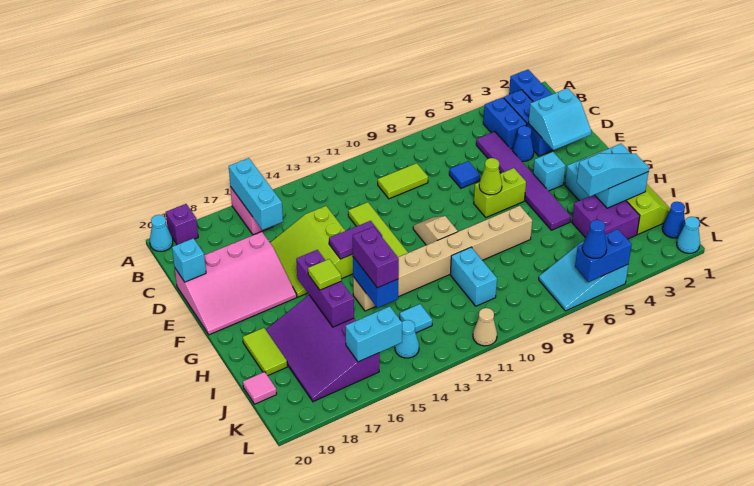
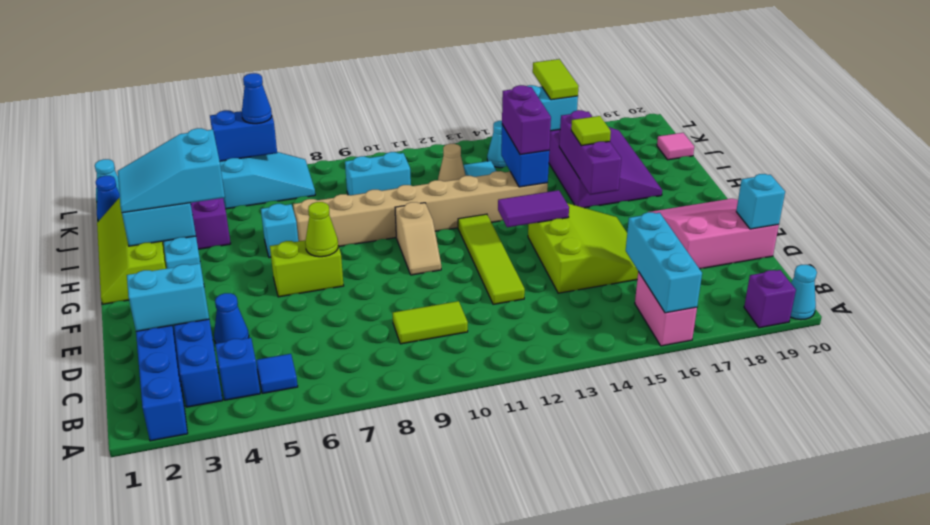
blue brick B4:C4 level 1 -> blue brick B4 level 1
purple tile C5:H5 level 1 -> none
blue tile D7 level 1 -> blue tile B5 level 1
pink slope D17:F20 level 1 top D -> pink slope D18:F20 level 1 top D
cyan brick F4 level 1 -> cyan brick H6 level 1
lime tile H19:I19 level 1 -> lime tile K16:L16 level 3
cyan slope I2:I4 level 3 top 4 -> cyan slope H2:I4 level 3 top 4
cyan brick I10:J10 level 1 -> cyan brick J9:J10 level 1
tan cone L11 level 1 -> tan cone J12 level 1

